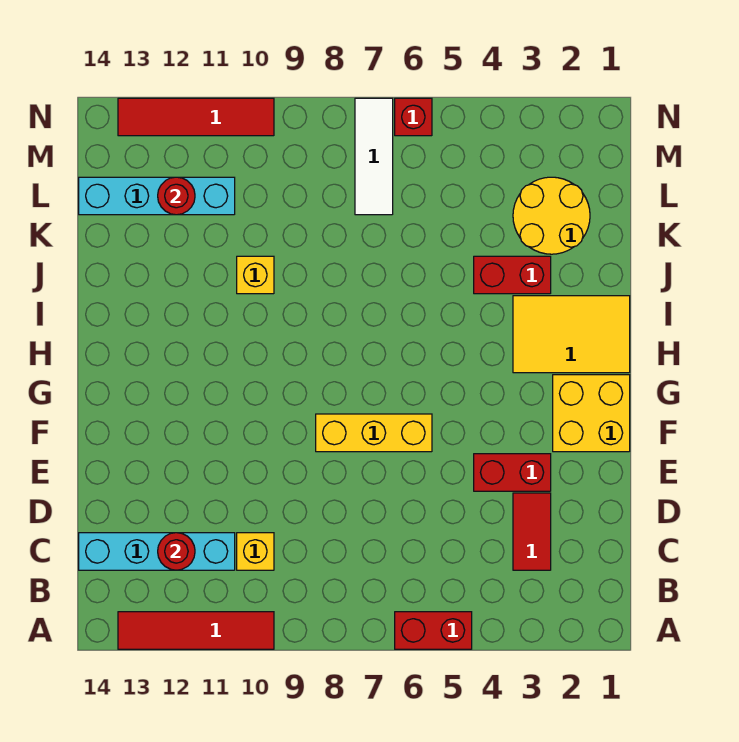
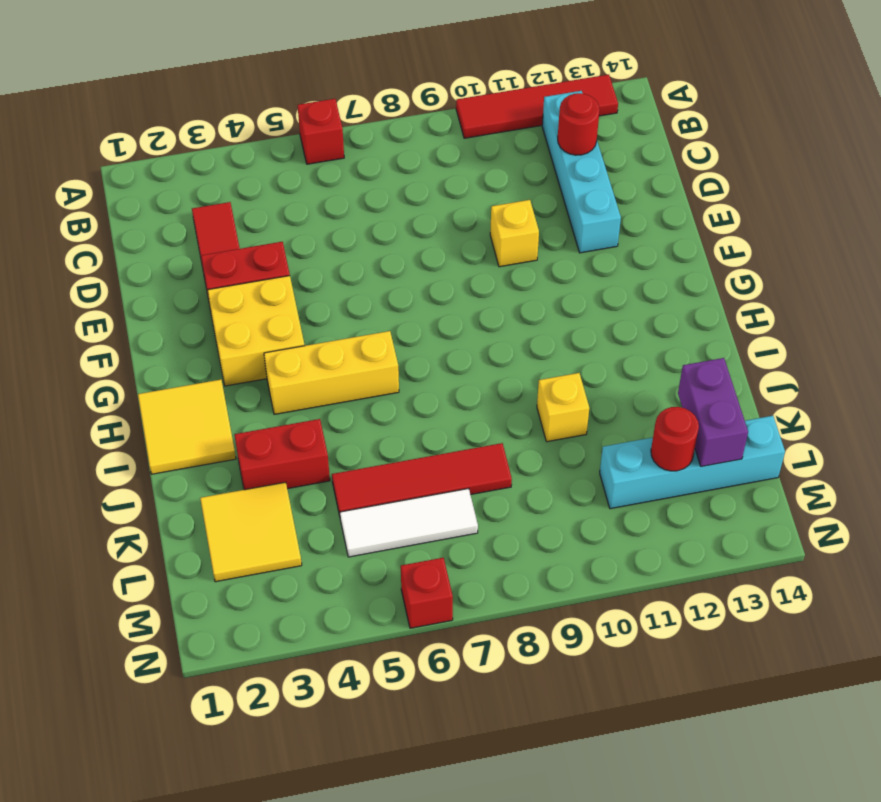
red brick A5:A6 level 1 -> red brick A6 level 1
yellow brick C10 level 1 -> yellow brick E10 level 1
cyan brick C11:C14 level 1 -> cyan brick B12:E12 level 1
yellow brick F1:G2 level 1 -> yellow brick F3:G4 level 1
yellow brick F6:F8 level 1 -> yellow brick H4:H6 level 1
yellow tile H1:I3 level 1 -> yellow tile H1:I2 level 1
yellow round brick K2:L3 level 1 -> yellow tile K2:L3 level 1
none -> purple brick K13:L13 level 2
white tile L7:N7 level 1 -> white tile L5:L7 level 1
red tile N10:N13 level 1 -> red tile K5:K8 level 1

